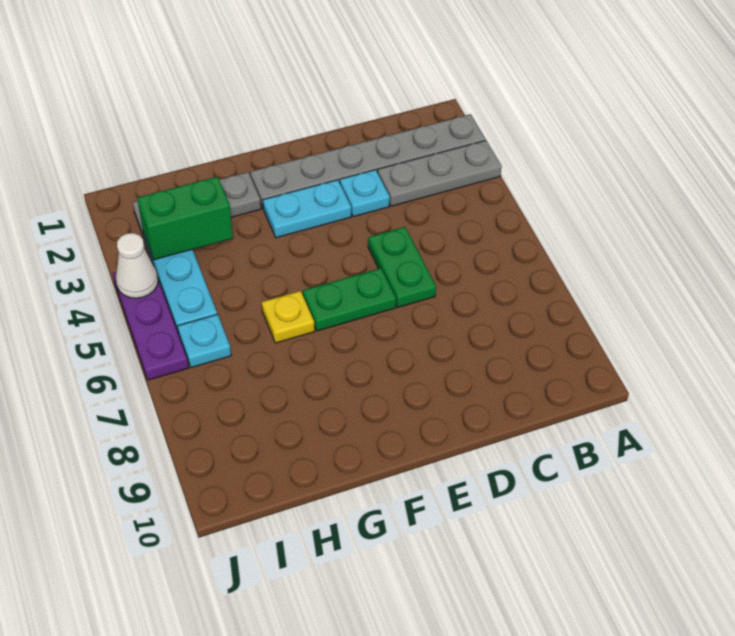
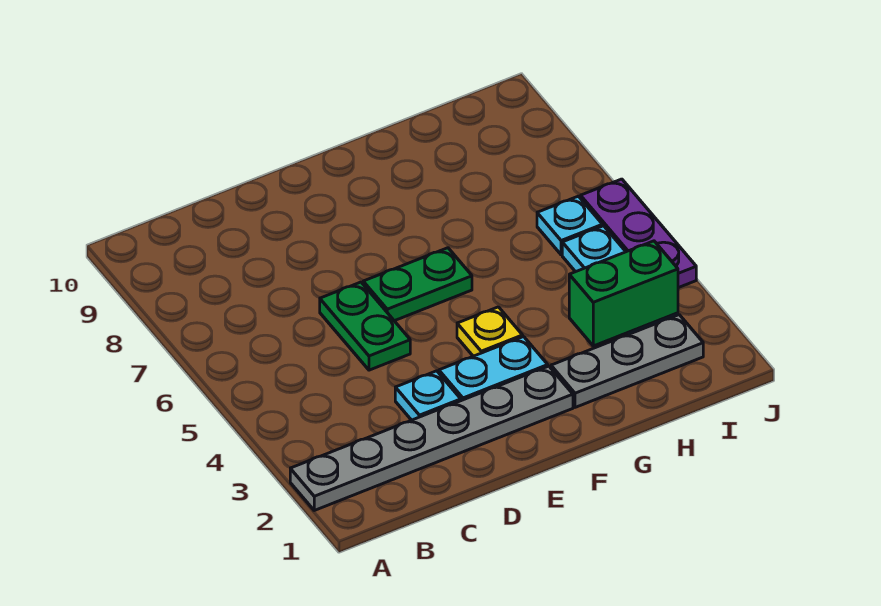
grey plate A3:C3 level 1 -> none
yellow plate G6 level 1 -> yellow plate F4 level 1
white cone J4 level 2 -> none

